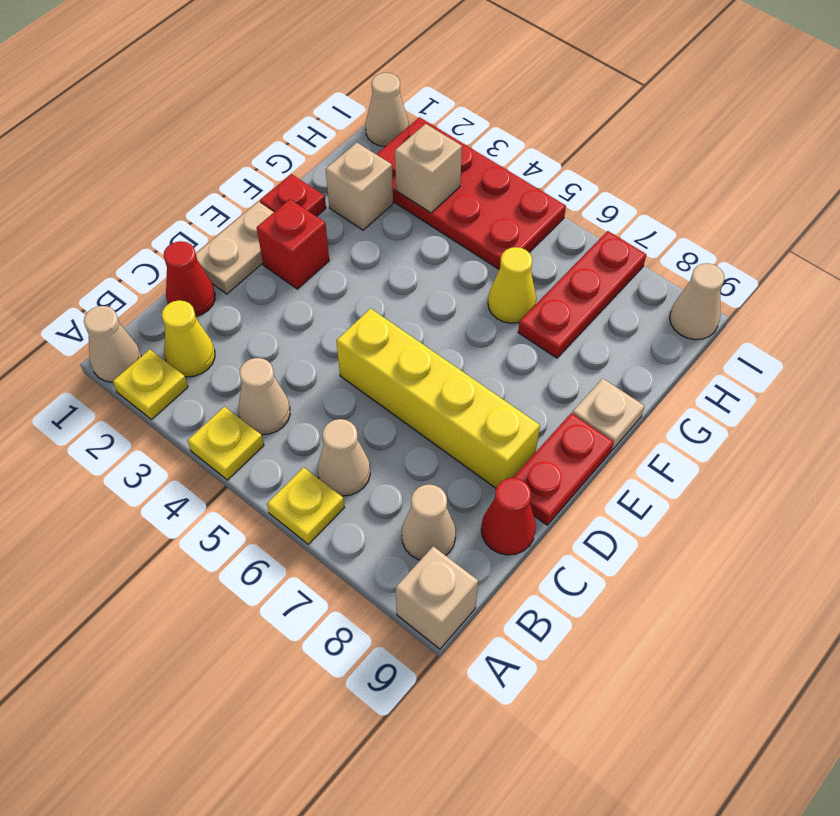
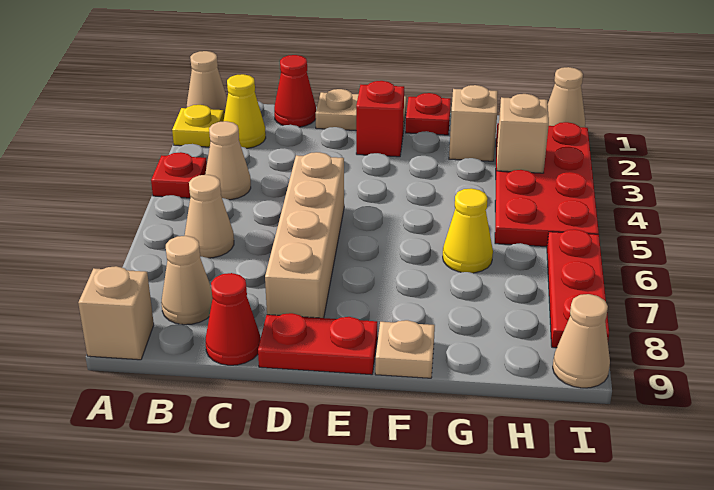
yellow plate A4 level 1 -> red plate A4 level 1
yellow plate A6 level 1 -> none
yellow brick D5:D8 level 1 -> tan brick D5:D8 level 1
red plate G7:I7 level 1 -> red plate I6:I8 level 1

